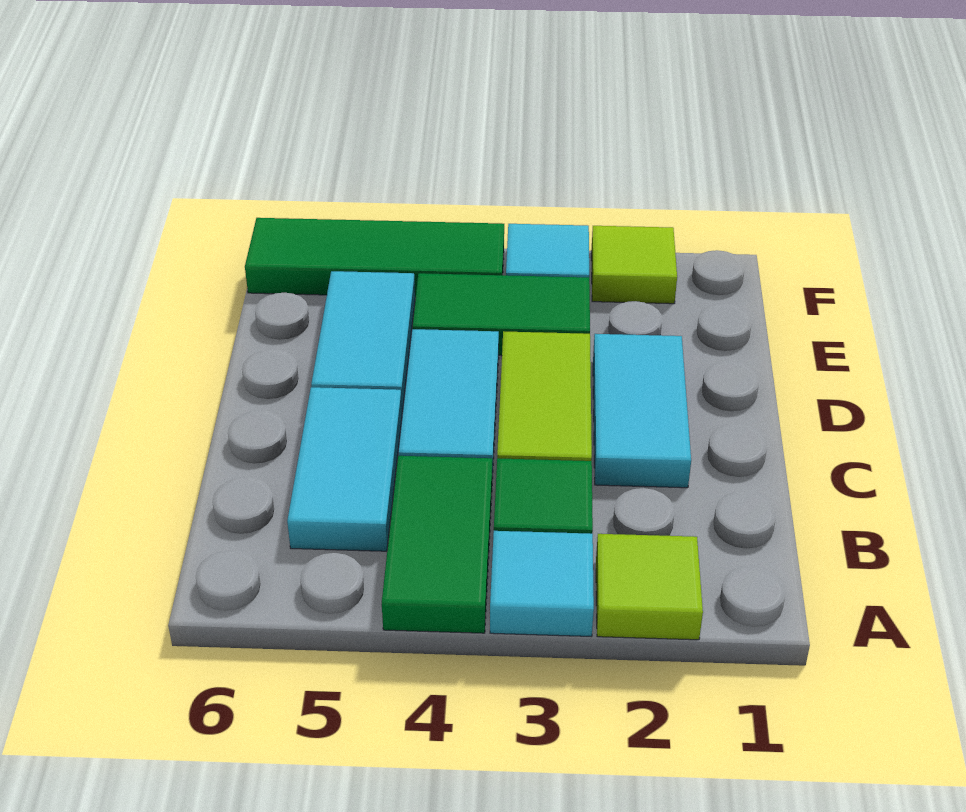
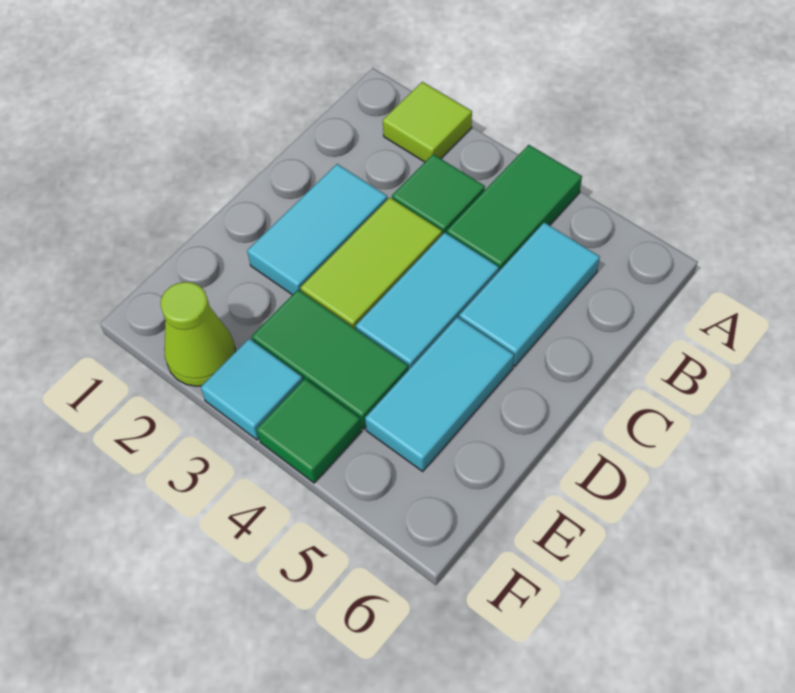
cyan tile A3 level 1 -> none
lime tile F2 level 1 -> lime cone F2 level 1
green tile F4:F6 level 1 -> green tile F4 level 1

